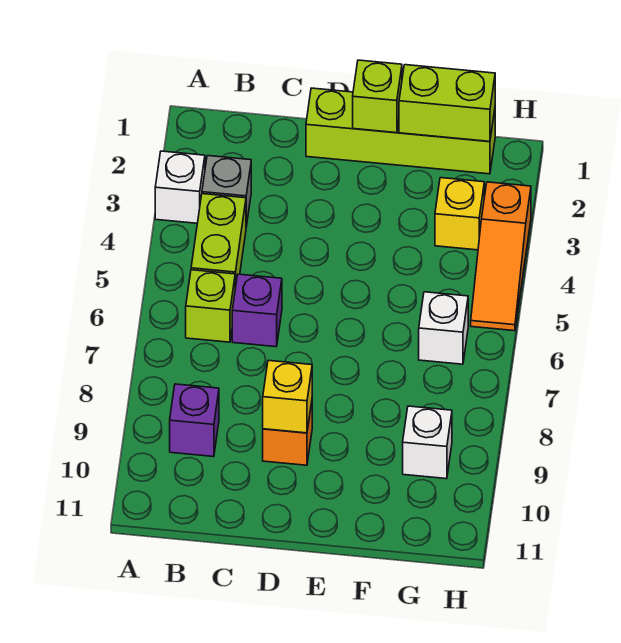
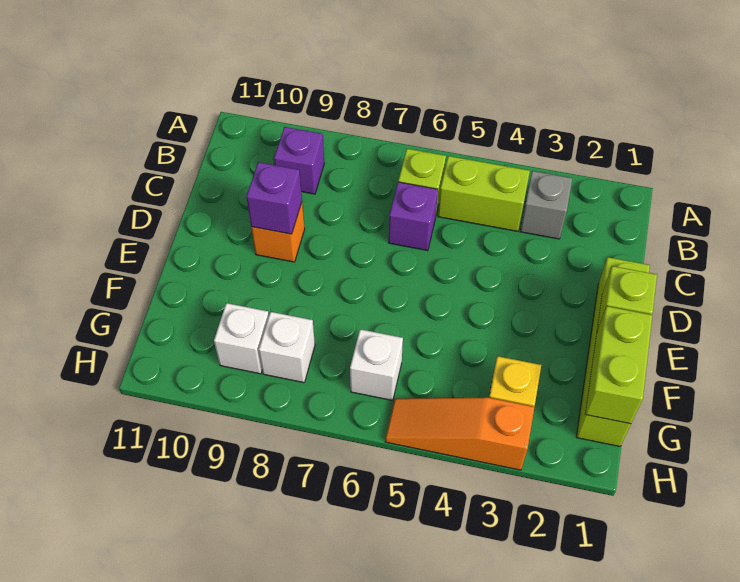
white brick A3 level 1 -> white brick G8 level 1
yellow brick D9 level 2 -> purple brick D9 level 2

